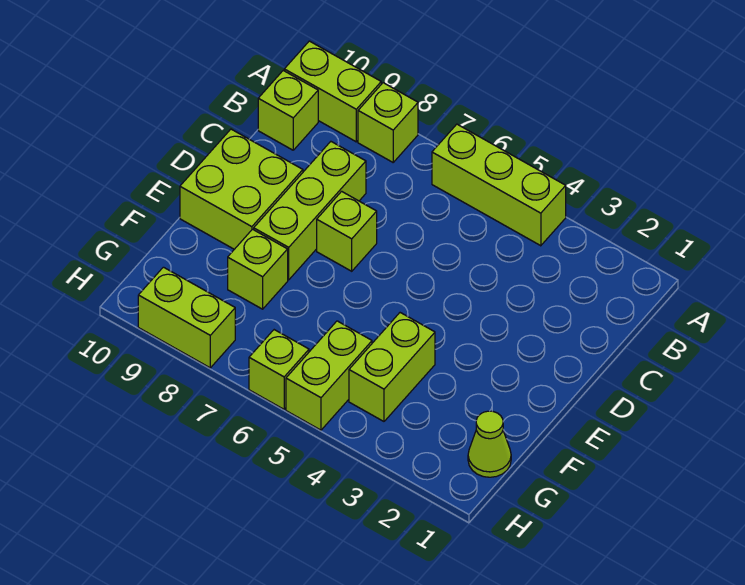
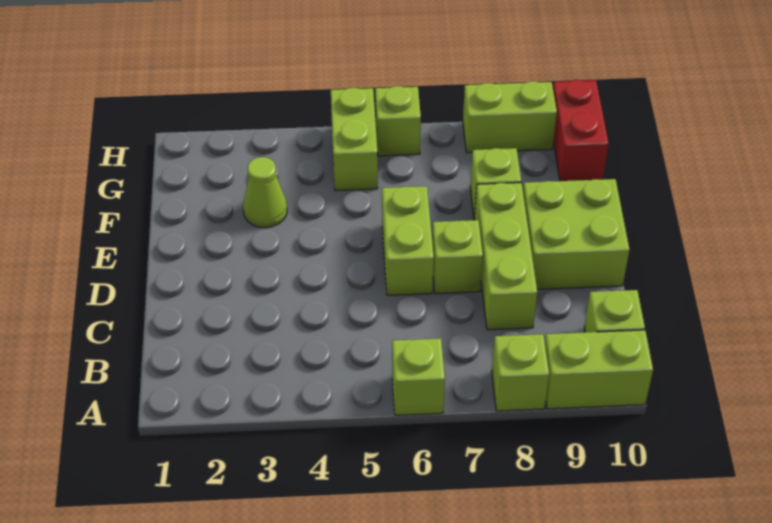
lime brick A4:A6 level 1 -> lime brick A6 level 1
lime brick F4:G4 level 1 -> lime brick D6:E6 level 1
lime cone G1 level 1 -> lime cone F3 level 1
none -> red brick G10:H10 level 1

